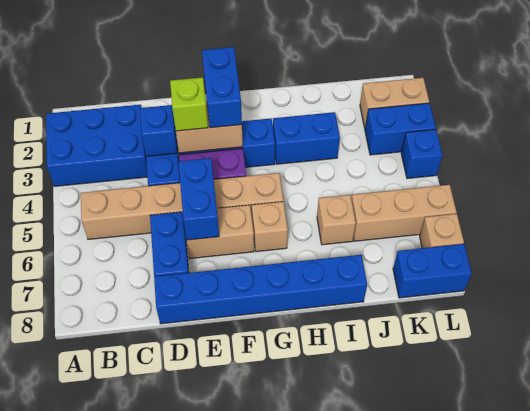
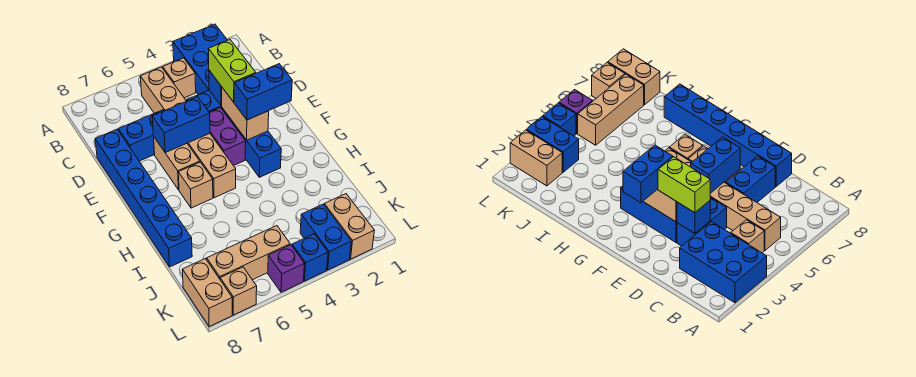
lime brick E3 level 3 -> lime brick D3:E3 level 3
blue brick H3:I3 level 1 -> none
tan brick I6 level 1 -> tan brick B4 level 1
tan brick J6:L6 level 1 -> tan brick K5:K7 level 1
blue brick K8:L8 level 1 -> tan brick K8:L8 level 1
none -> purple brick L5 level 1

